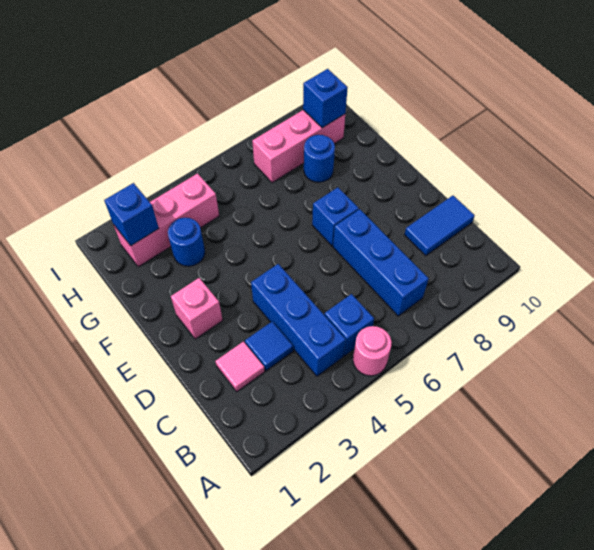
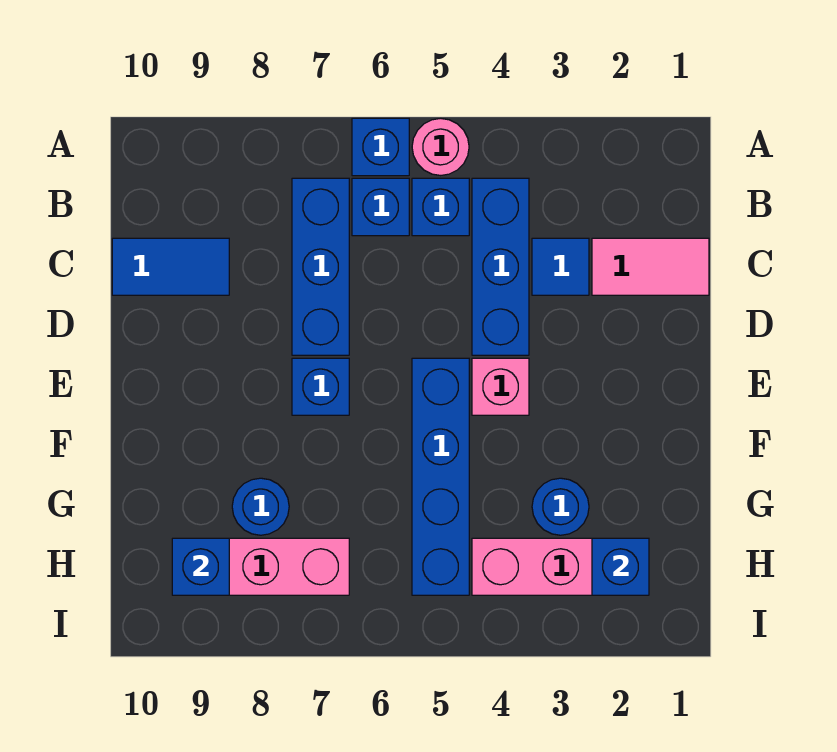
none -> blue brick A6 level 1
none -> blue brick B6 level 1
pink tile C2 level 1 -> pink tile C1:C2 level 1
pink brick E2 level 1 -> pink brick E4 level 1
none -> blue brick E5:H5 level 1

